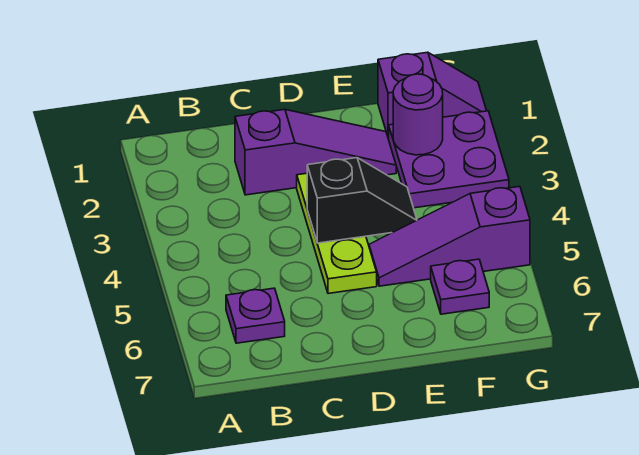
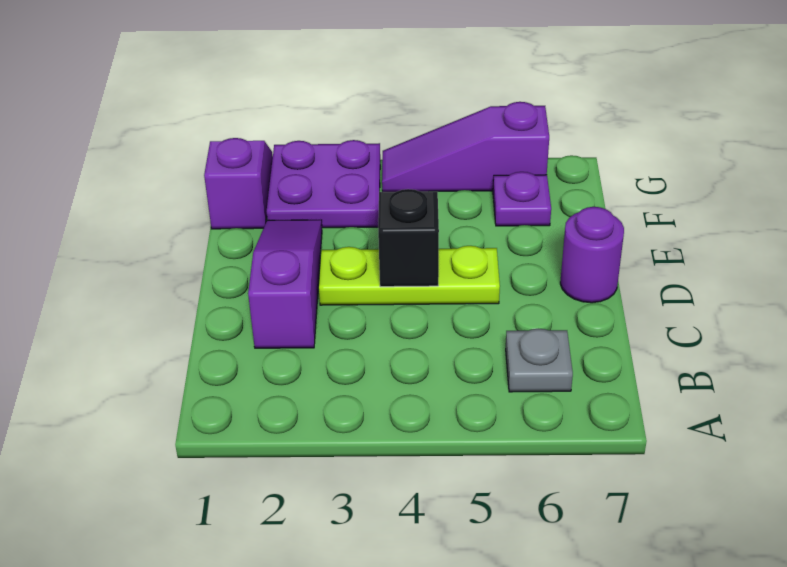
purple plate B6 level 1 -> grey plate B6 level 1
purple slope E5:G5 level 1 top G -> purple slope G4:G6 level 1 top 6
purple round brick F2 level 2 -> purple round brick D7 level 1

